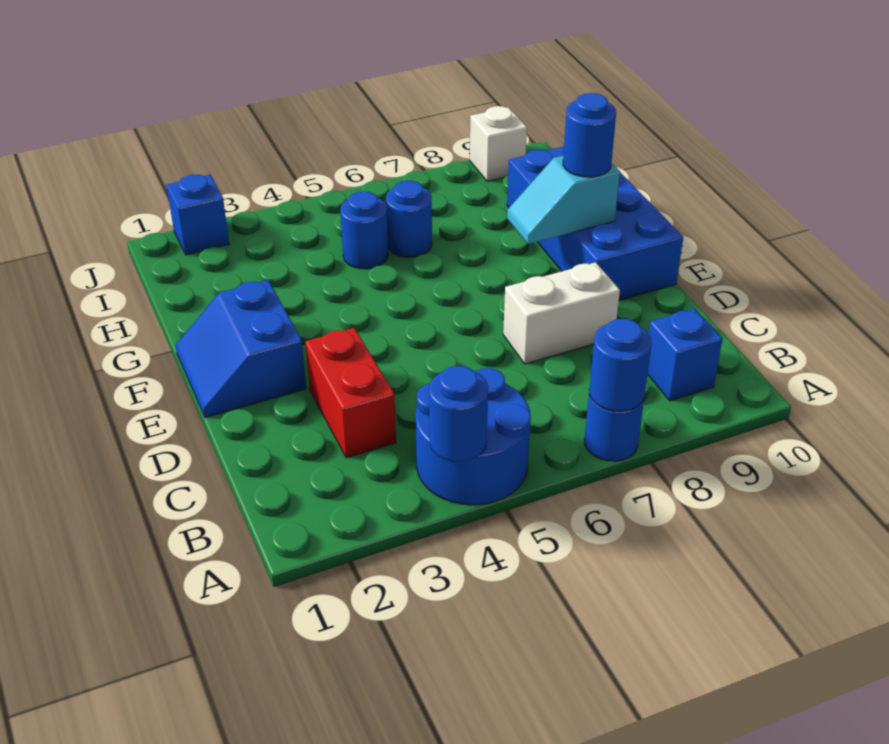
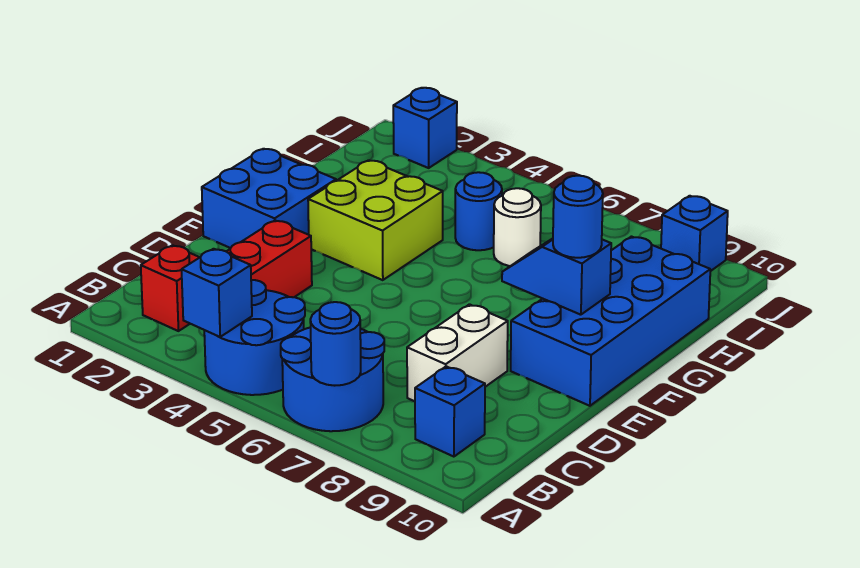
blue round brick A4 level 2 -> blue brick A4 level 2
blue round brick A7 level 1 -> blue round brick A6:B7 level 1
none -> red brick B2 level 1
white brick D7:D8 level 1 -> white brick C8:D8 level 1
blue slope E1:F2 level 1 top 2 -> blue brick E1:F2 level 1
none -> lime brick F3:G4 level 1
cyan slope F8:F9 level 2 top 9 -> blue slope F8:F9 level 2 top 9
blue round brick H6 level 1 -> white round brick H6 level 1
white brick J9 level 1 -> blue brick J9 level 1

